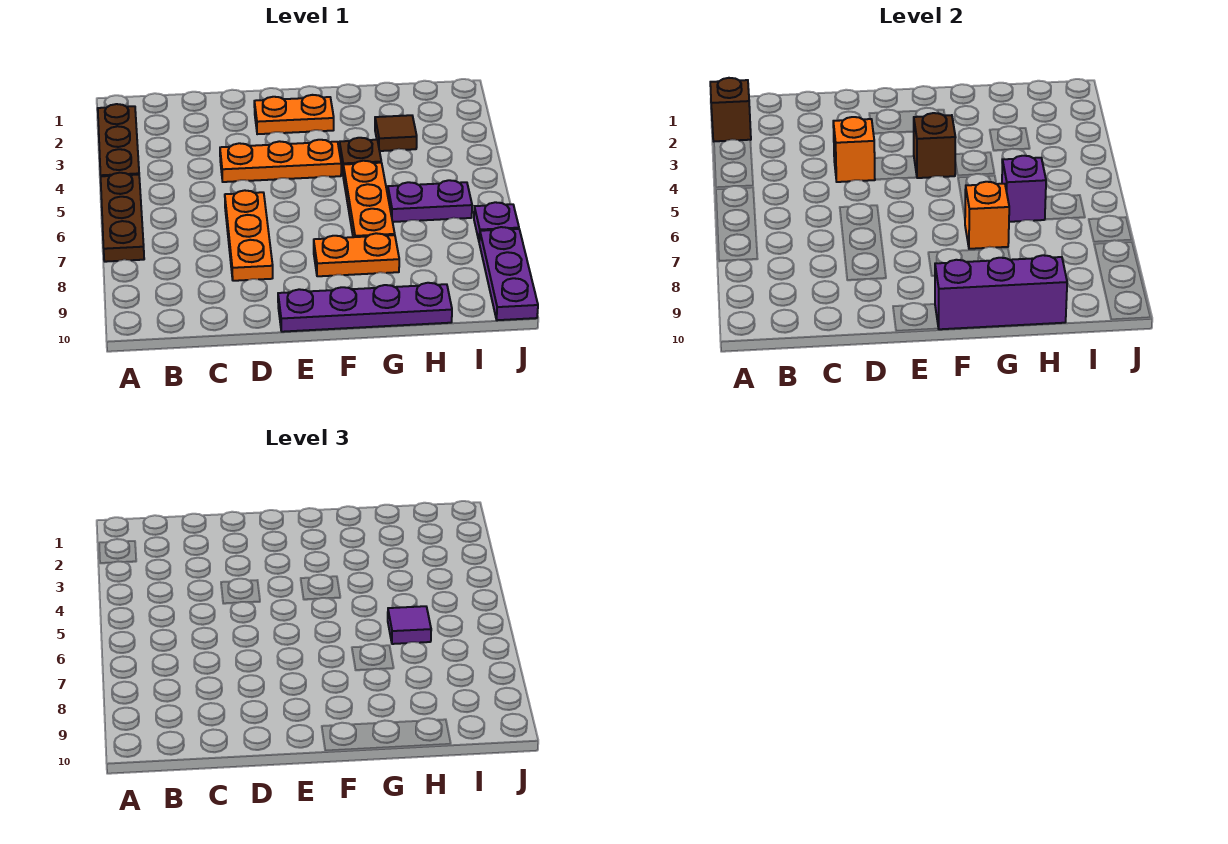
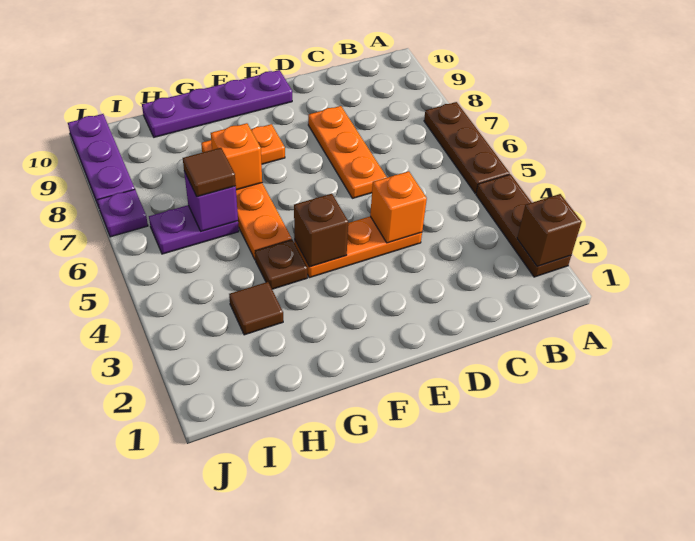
orange plate E2:F2 level 1 -> none
purple brick F10:H10 level 2 -> none
purple tile H6 level 3 -> brown tile H6 level 3

